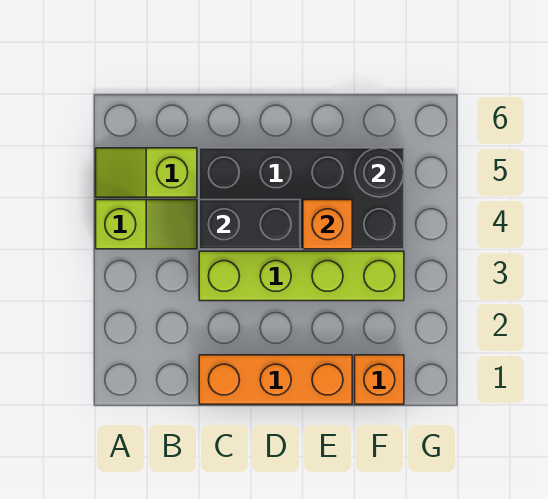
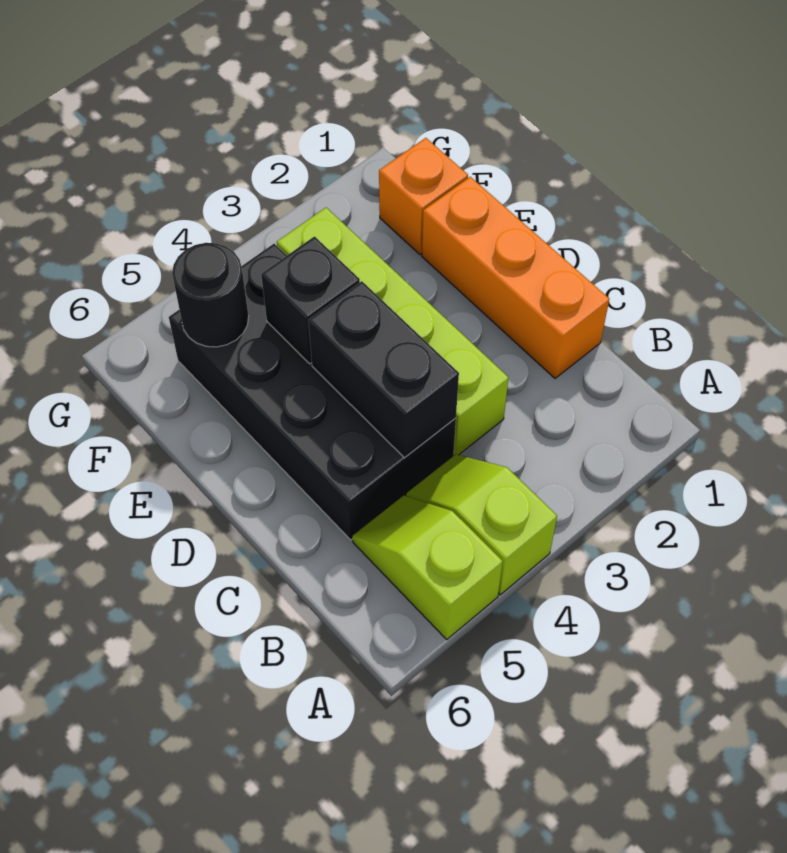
lime slope A5:B5 level 1 top B -> lime slope A5:B5 level 1 top A
orange brick E4 level 2 -> black brick E4 level 2

